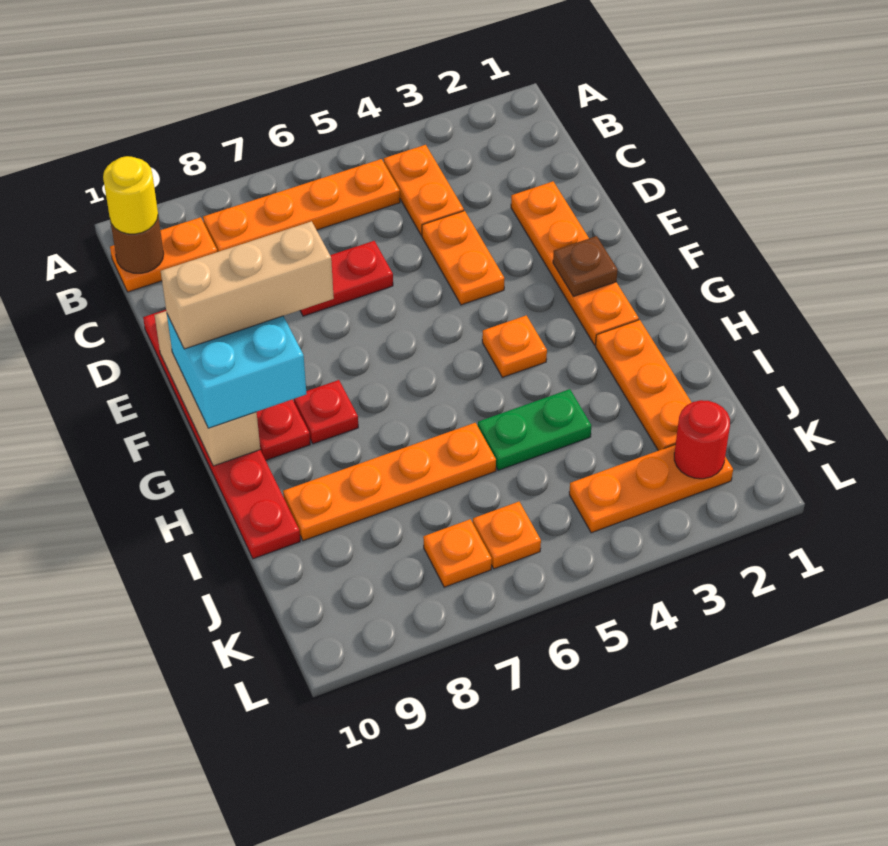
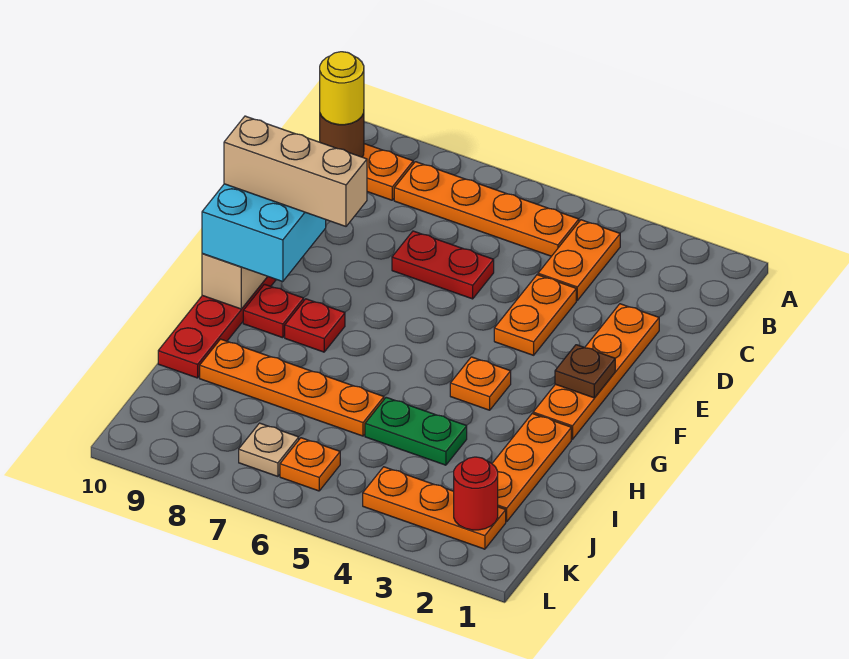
orange plate K7 level 1 -> tan plate K7 level 1

